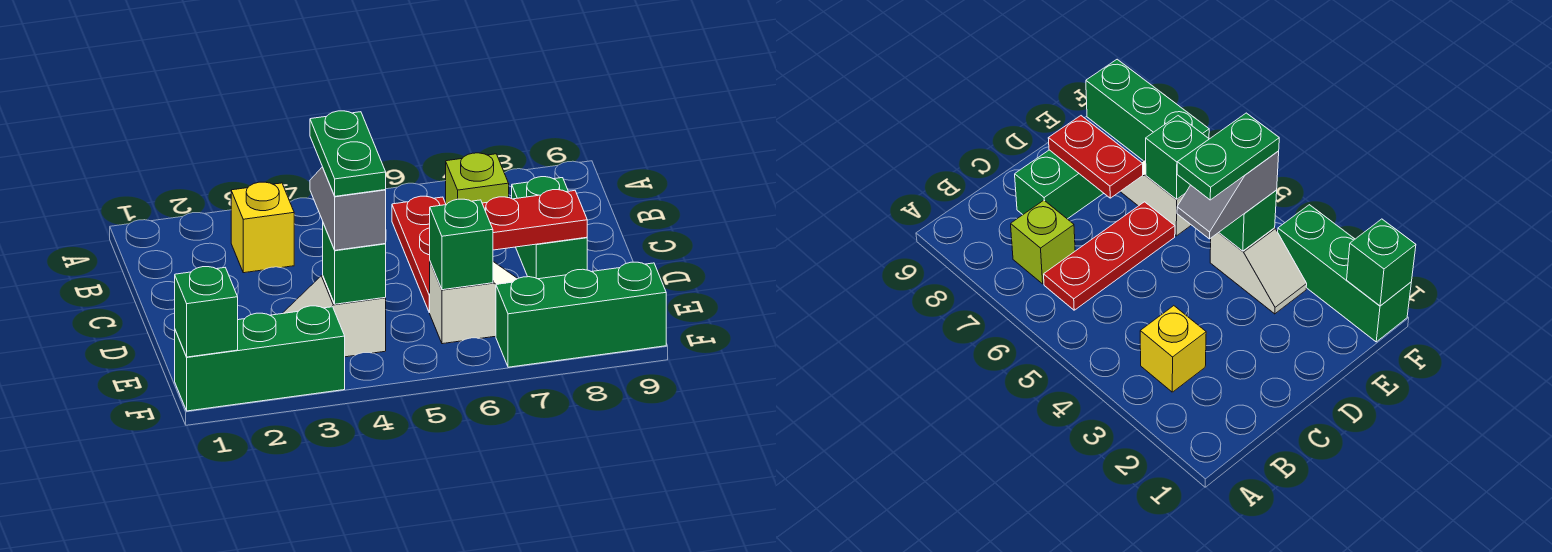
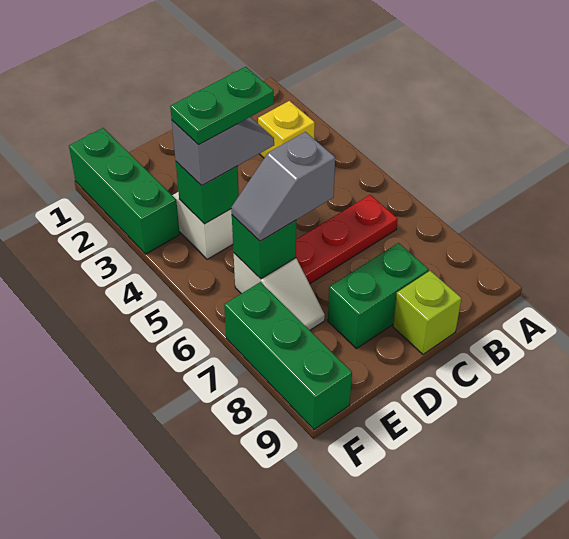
lime brick B7 level 1 -> lime brick C9 level 1
none -> grey slope D6:E6 level 3 top D
red plate D7:D8 level 2 -> none
green brick F1 level 2 -> none

